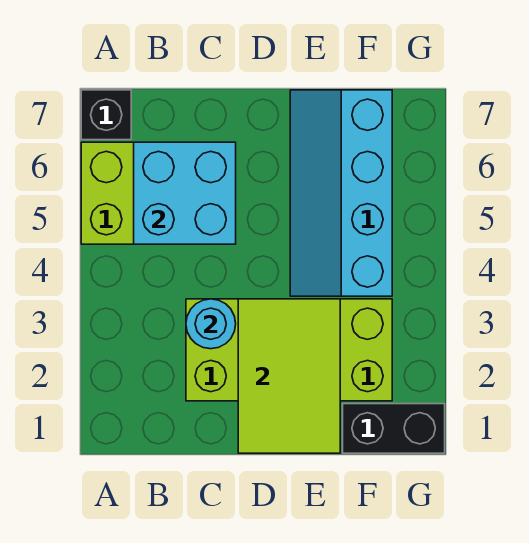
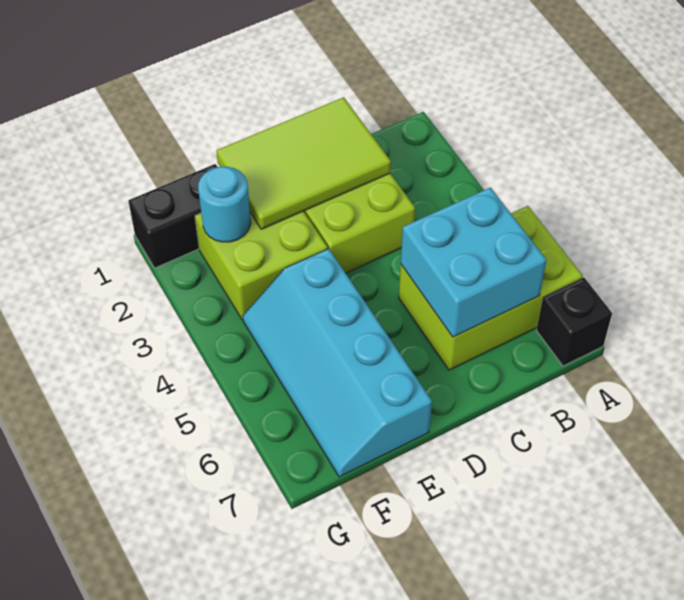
cyan round brick C3 level 2 -> cyan round brick F2 level 2
lime tile D1:E3 level 2 -> lime tile C1:E2 level 2
cyan slope E4:F7 level 1 top F -> cyan slope E4:F7 level 1 top E

